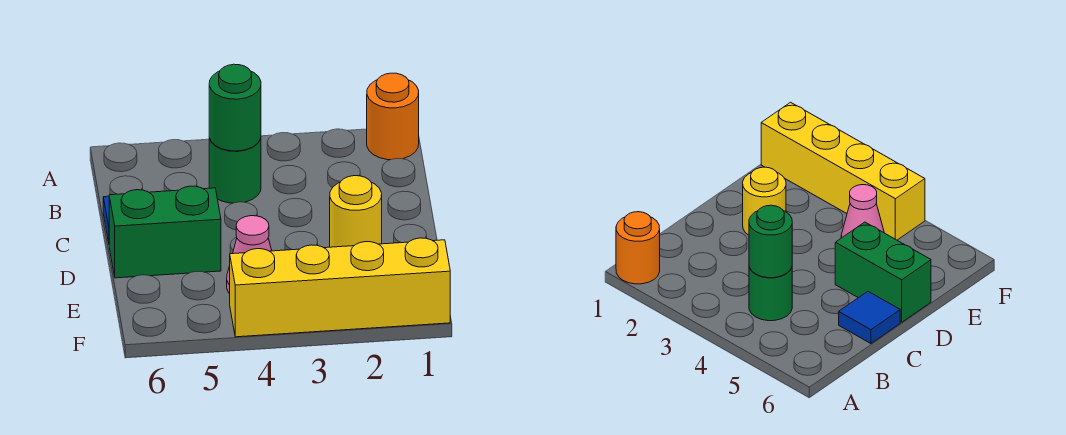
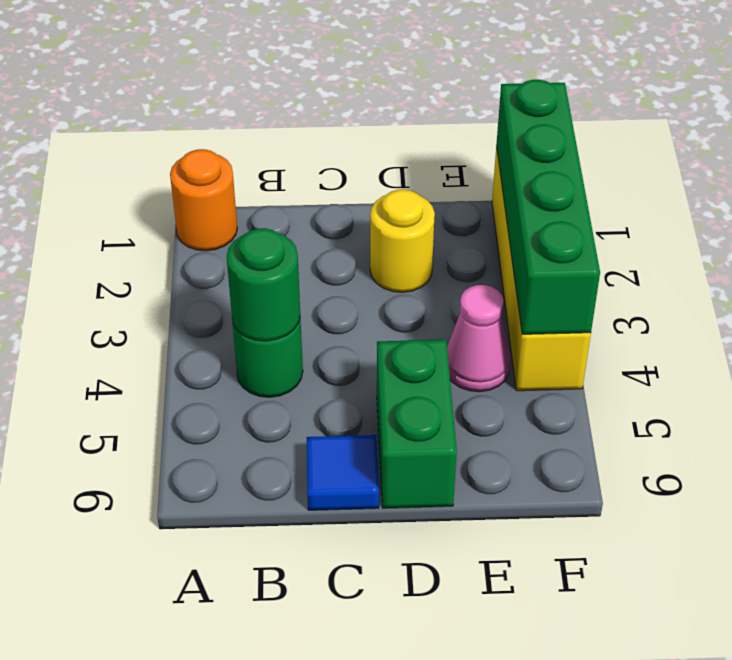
none -> green brick F1:F4 level 2

